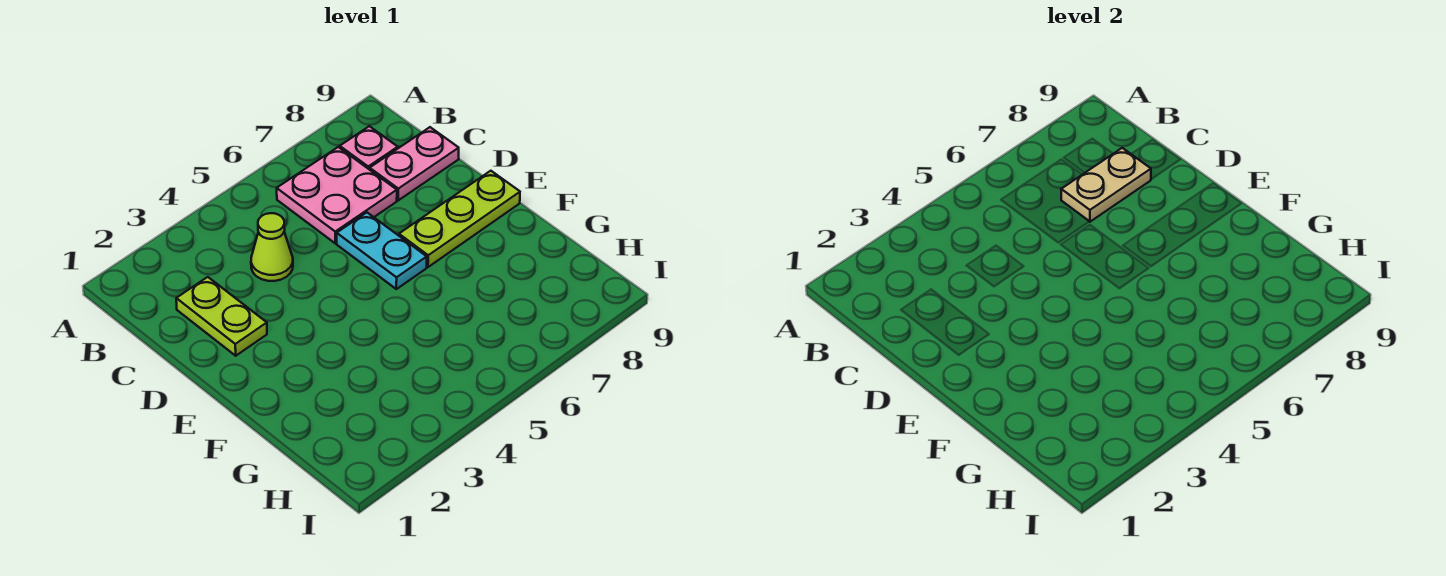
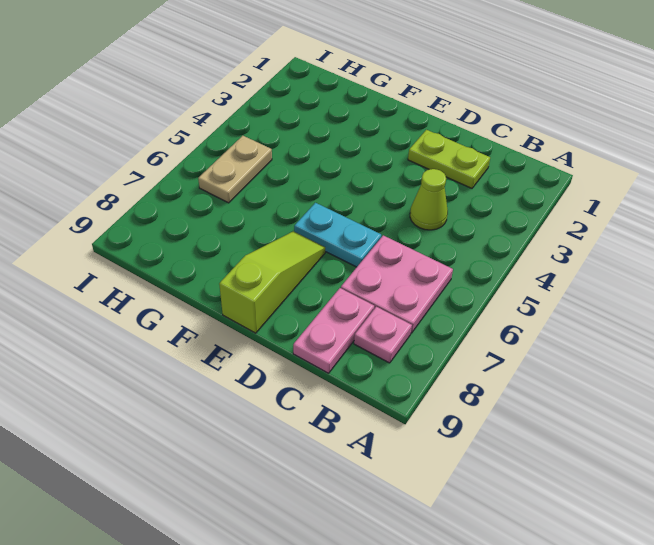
tan plate C7:C8 level 2 -> tan plate H5:H6 level 1
lime plate E7:E9 level 1 -> lime slope E7:E9 level 1 top 9

